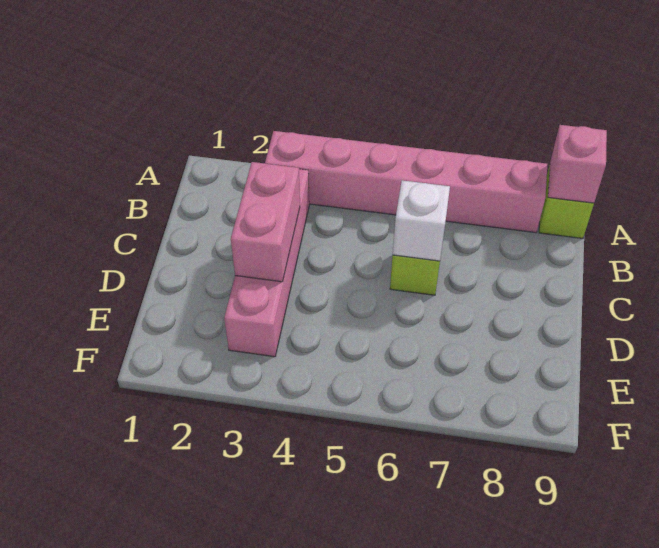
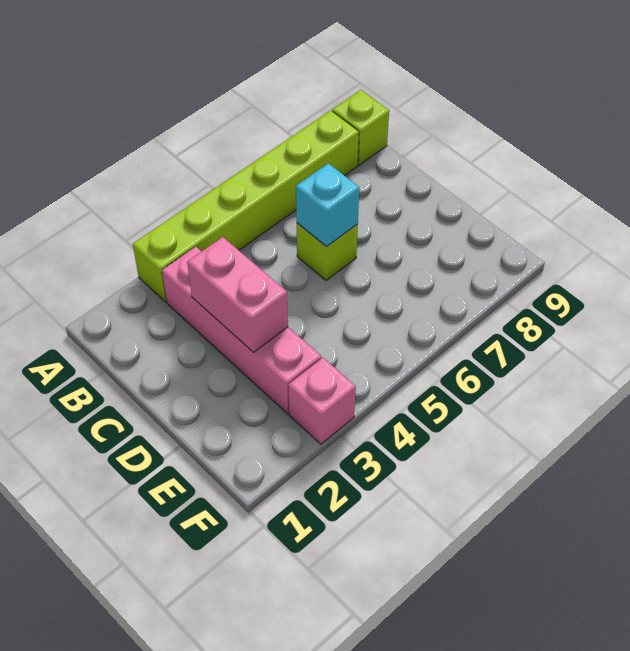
pink brick A3:A8 level 1 -> lime brick A3:A8 level 1
pink brick A9 level 2 -> pink brick F3 level 1
white brick C6 level 2 -> cyan brick C6 level 2

